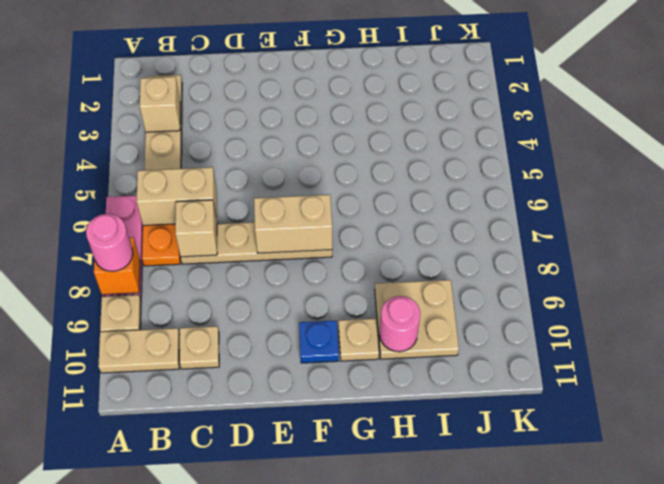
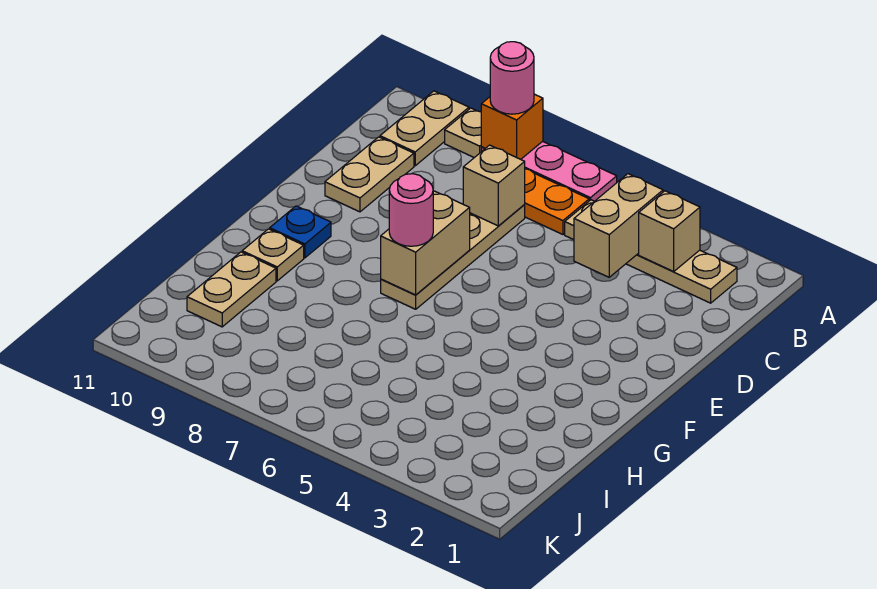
tan brick B6:C6 level 2 -> tan brick B4:C4 level 2
tan plate C10 level 1 -> tan plate C10:D10 level 1
tan plate H9:I10 level 1 -> tan plate H10:I10 level 1
pink round brick H10 level 2 -> pink round brick F7 level 3

